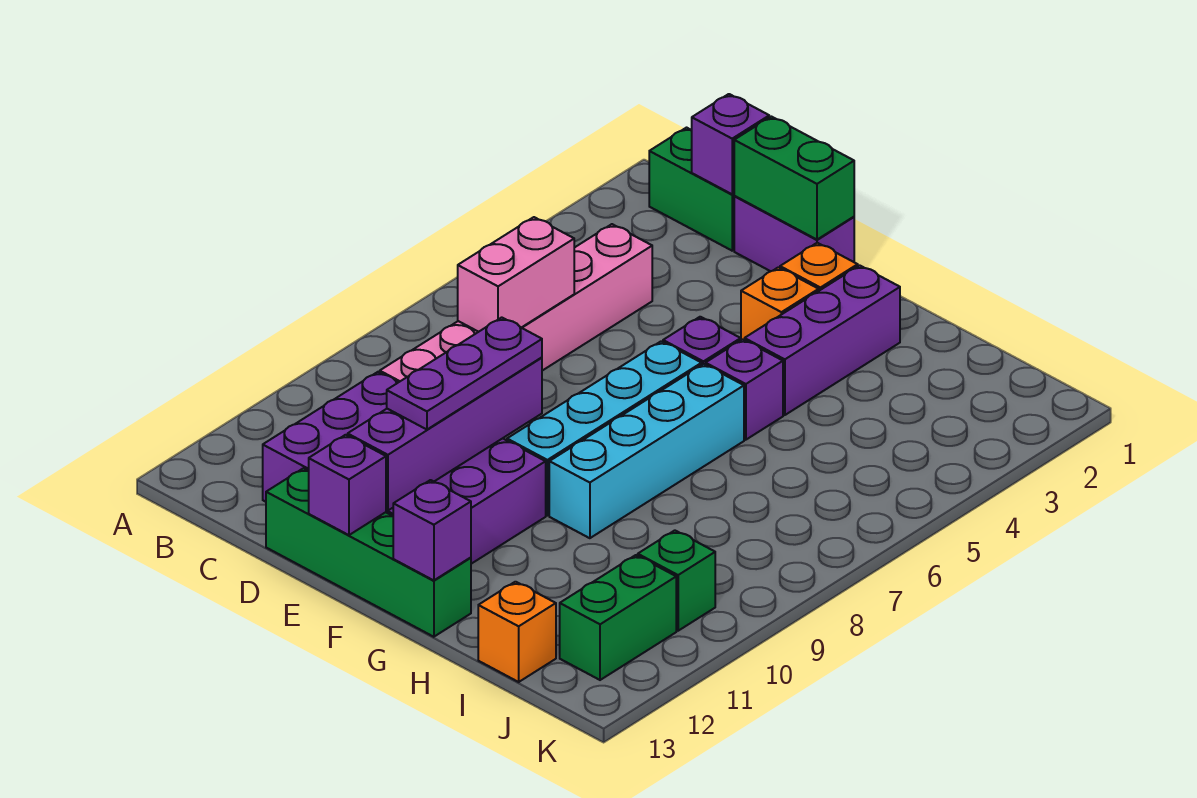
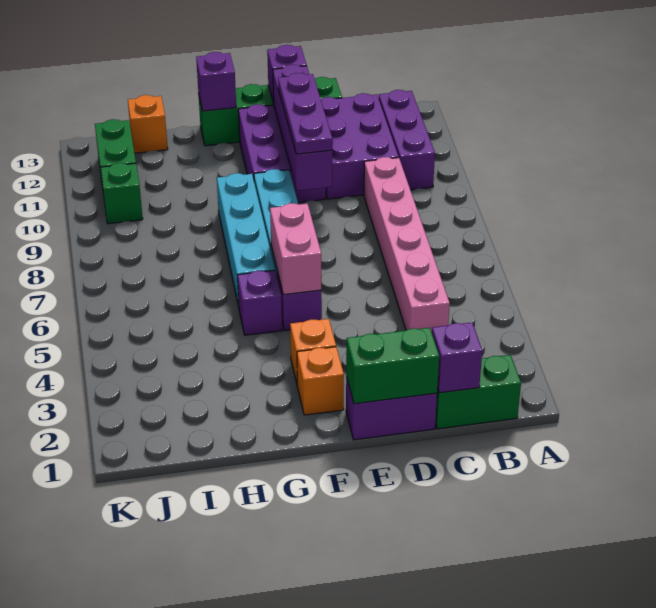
pink brick C6:C7 level 2 -> pink brick F5:F6 level 2
purple brick G2:G4 level 1 -> purple brick B10:B12 level 1

